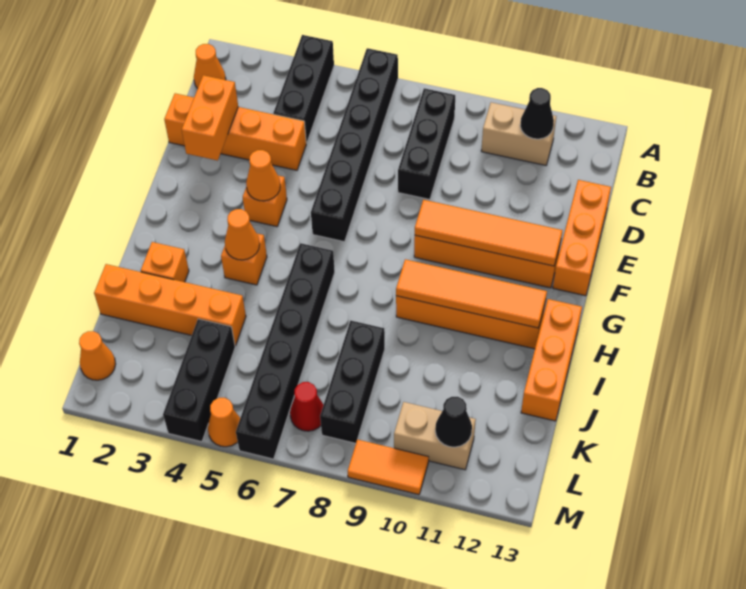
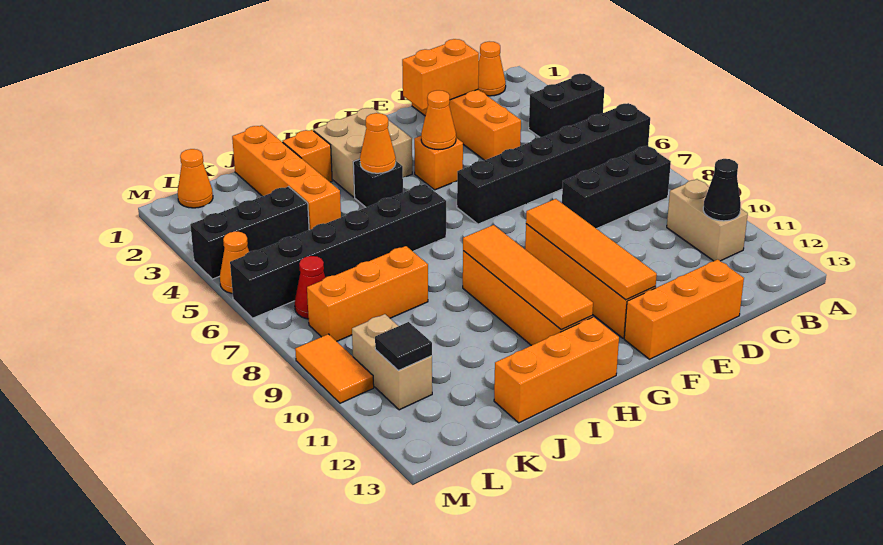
black brick A4:C4 level 1 -> black brick A4:B4 level 1
none -> tan brick G2:H3 level 1
orange brick H4 level 1 -> black brick H4 level 1
black brick J8:L8 level 1 -> orange brick J8:L8 level 1
black cone L11 level 2 -> black tile L11 level 2

